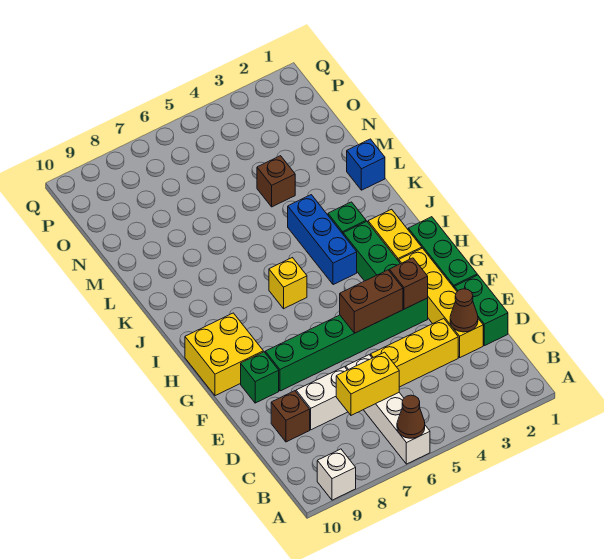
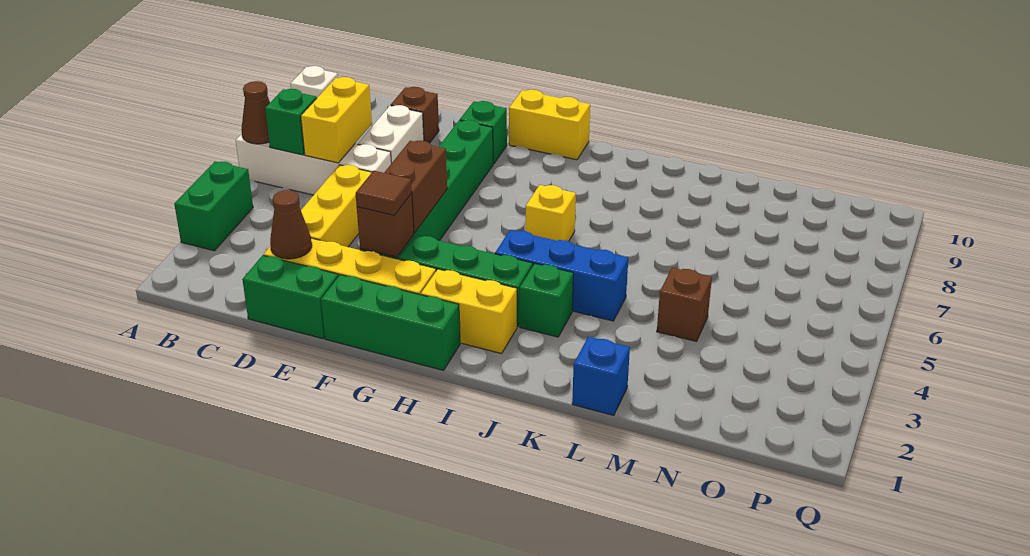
none -> green brick A3:A4 level 1
none -> green brick B6 level 2
none -> brown tile F3 level 3
yellow brick G9:H10 level 1 -> yellow brick G10:H10 level 1

